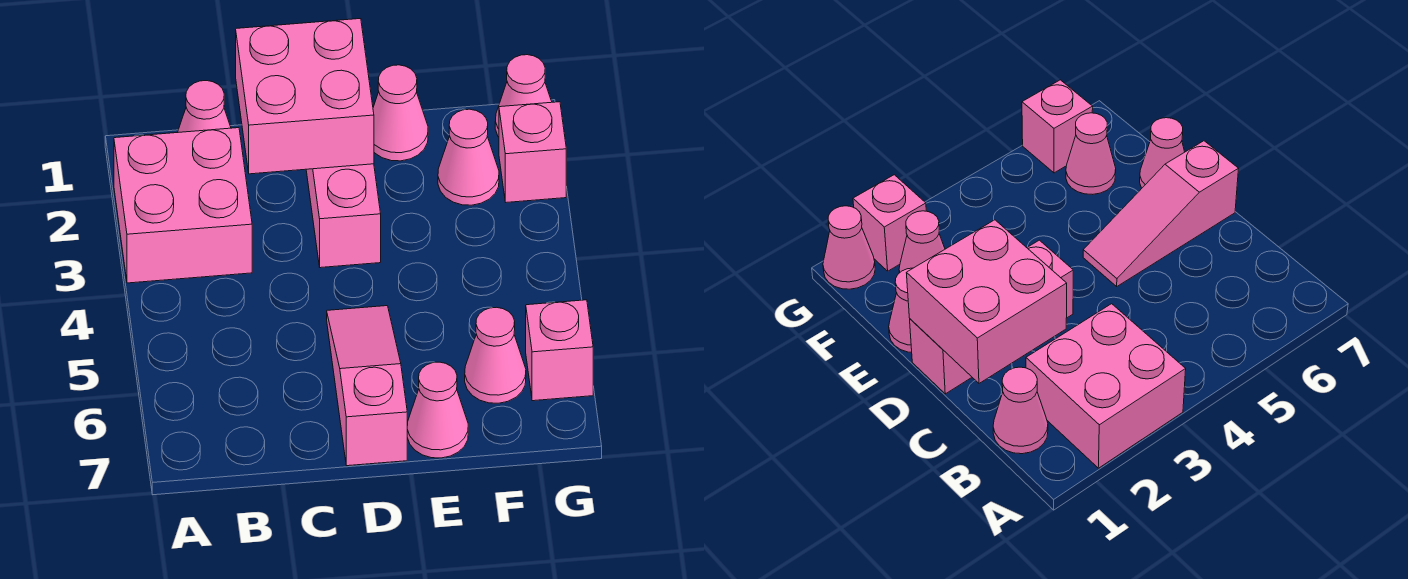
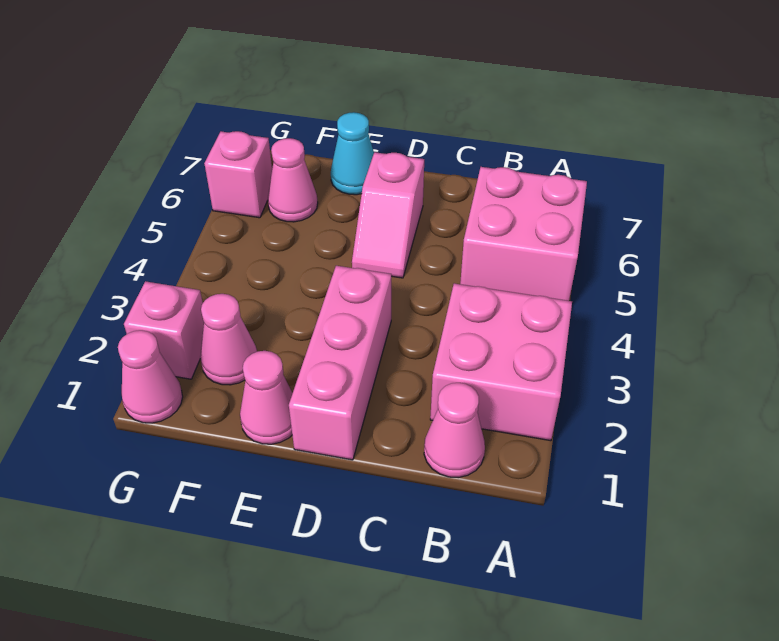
pink brick C1:D2 level 2 -> pink brick A5:B6 level 1
pink slope D5:D7 level 1 top 7 -> pink slope D5:D6 level 1 top 6
pink cone E7 level 1 -> cyan cone E7 level 1

